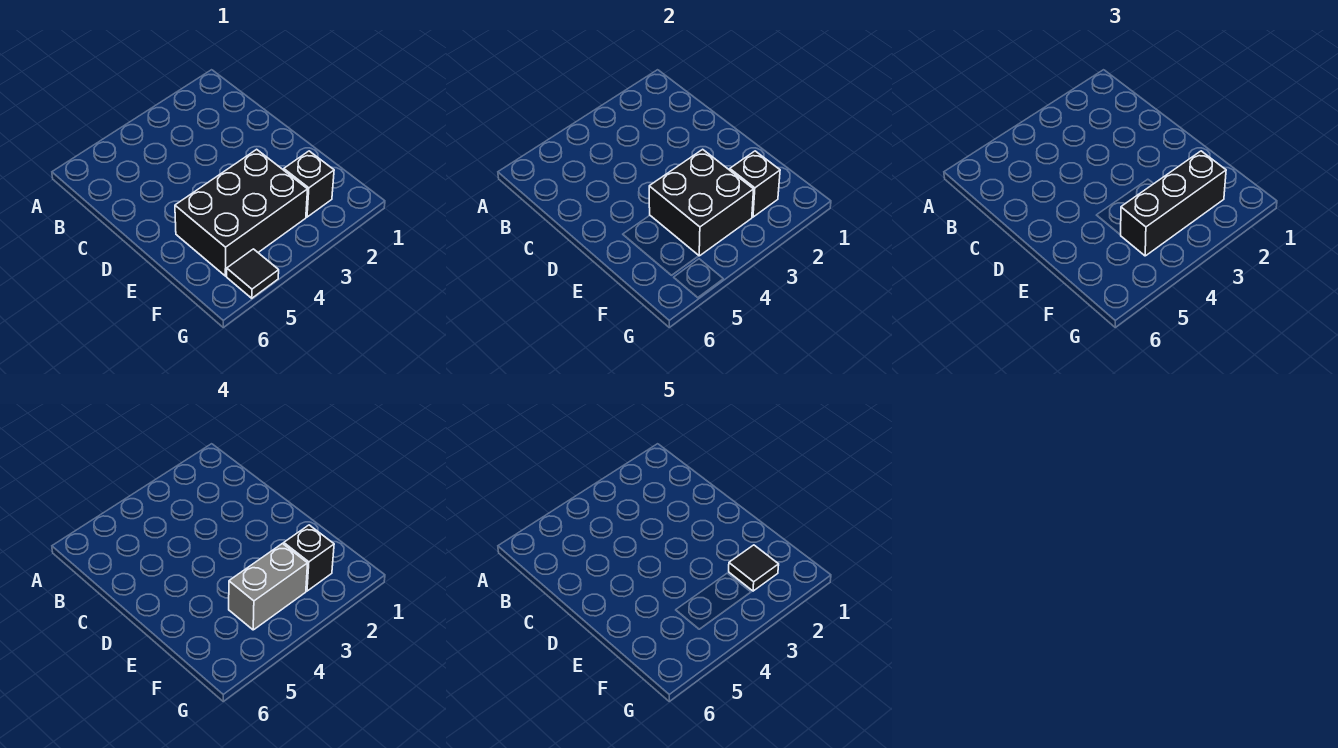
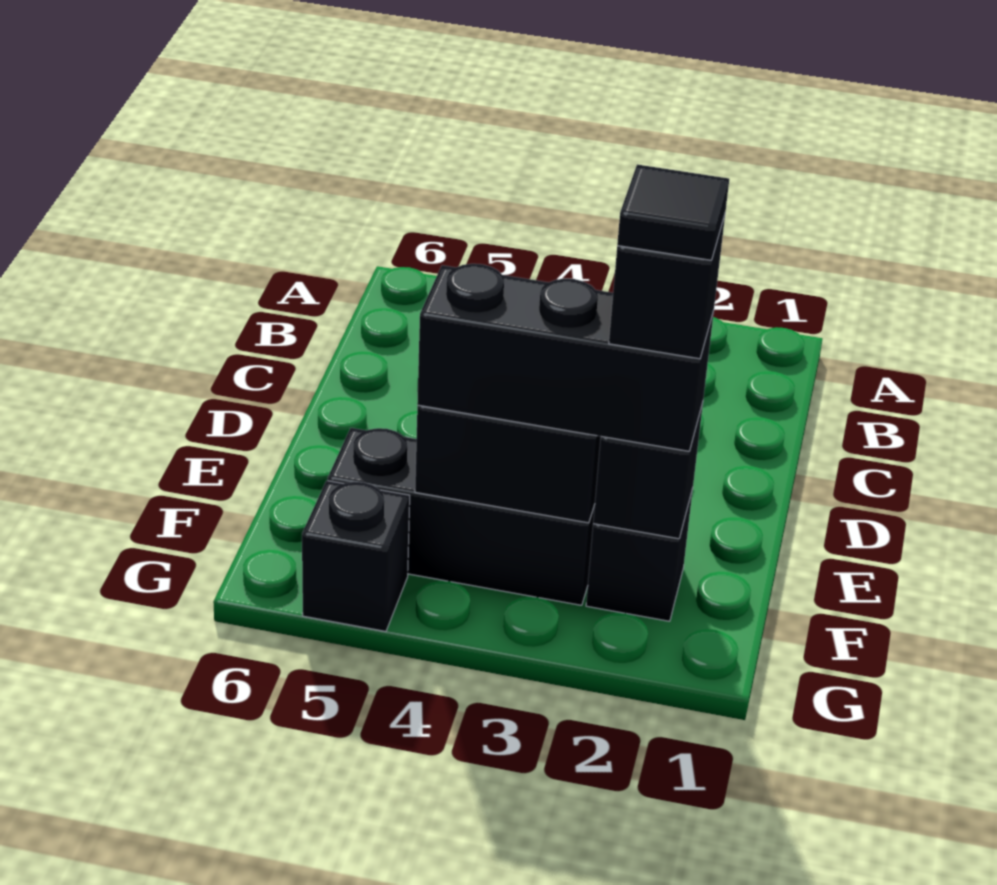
black brick E3:F5 level 1 -> black brick F3:F5 level 1
grey brick F3:F4 level 4 -> none
black tile G5 level 1 -> black brick G5 level 1

